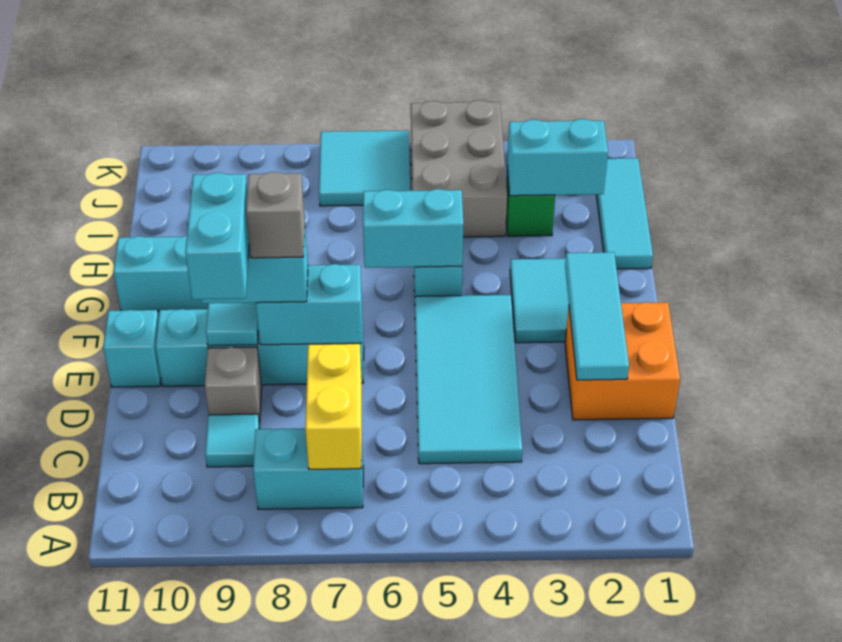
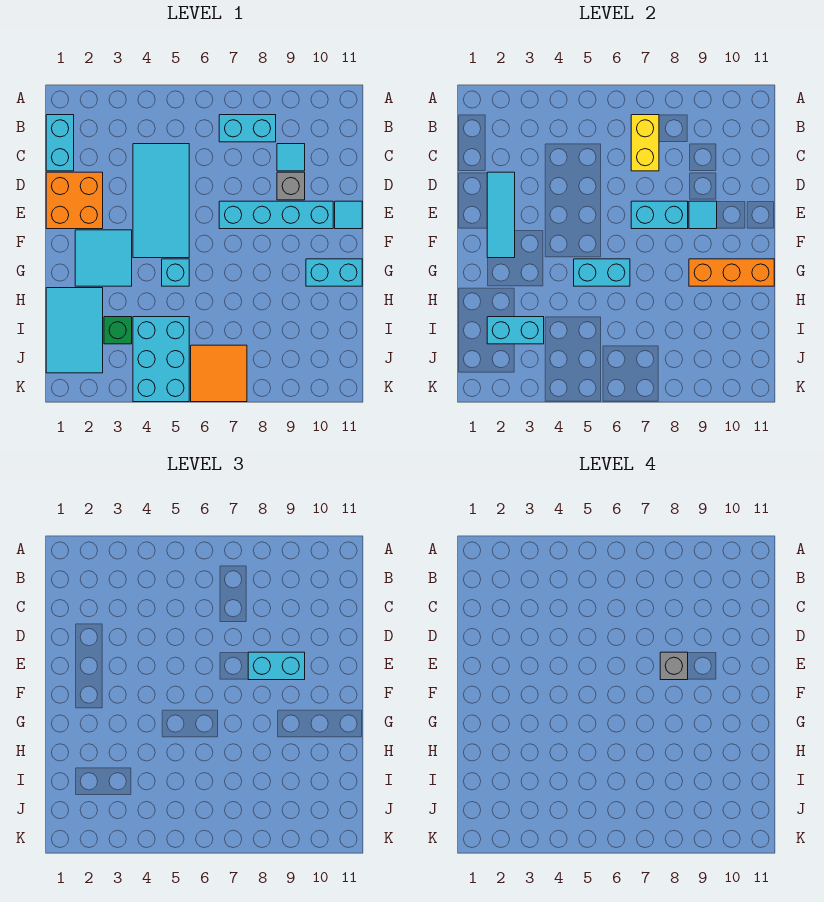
cyan brick D9:E9 level 4 -> cyan brick B1:C1 level 1
cyan brick E11 level 1 -> cyan tile E11 level 1
none -> orange brick G9:G11 level 2
cyan tile H1:J1 level 1 -> cyan tile H1:J2 level 1
grey brick I4:K5 level 1 -> cyan brick I4:K5 level 1
cyan tile J6:K7 level 1 -> orange tile J6:K7 level 1

